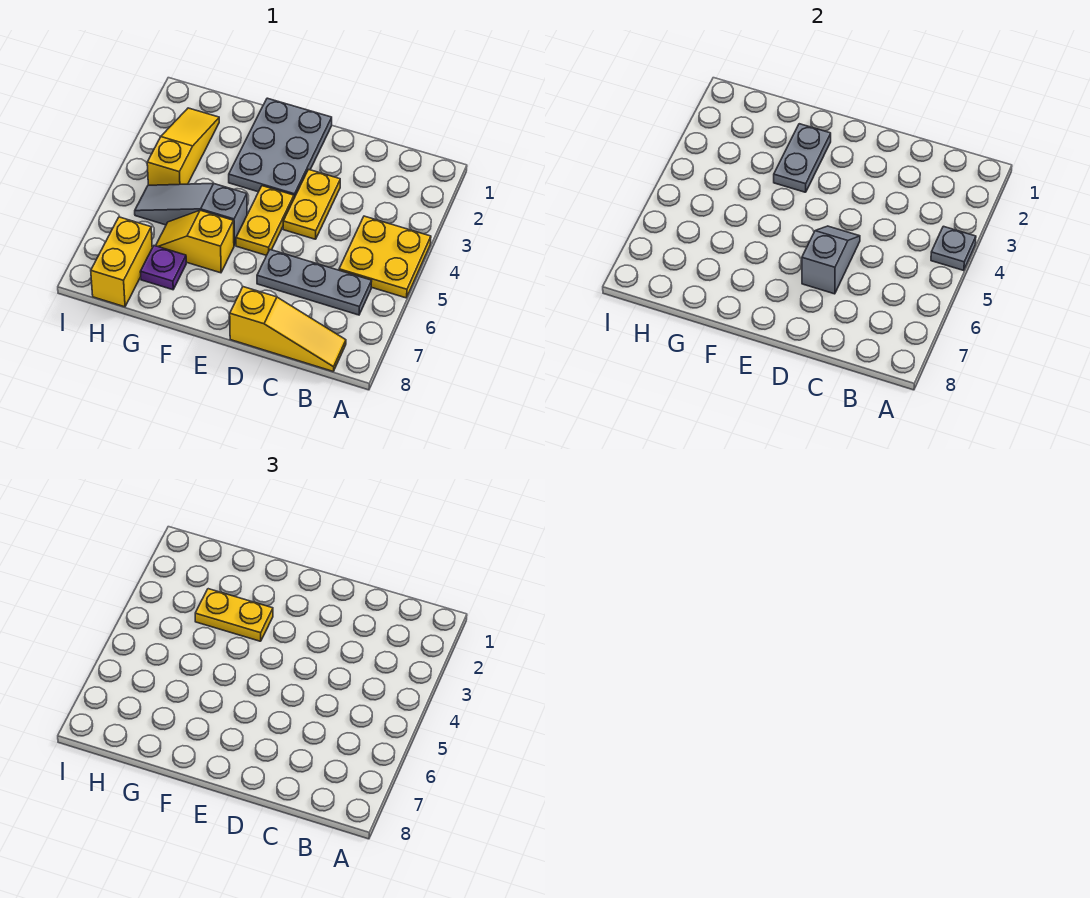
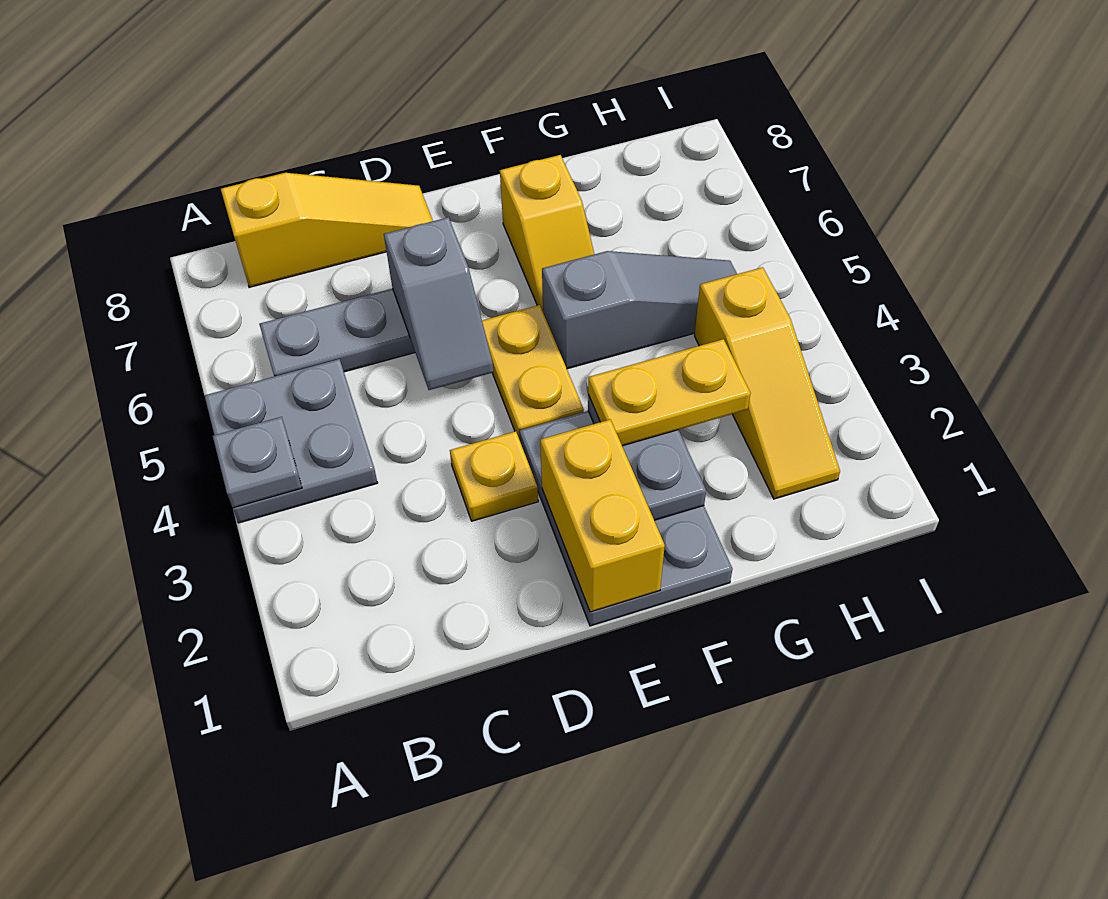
yellow plate A4:B5 level 1 -> grey plate A4:B5 level 1
yellow slope B8:D8 level 1 top D -> yellow slope B8:D8 level 1 top B
yellow plate D3:D4 level 1 -> yellow plate D3 level 1
yellow slope F6:G6 level 1 top F -> yellow slope F6:F7 level 1 top 7
purple plate G7 level 1 -> none
yellow brick H7:H8 level 1 -> yellow brick E1:E2 level 2

